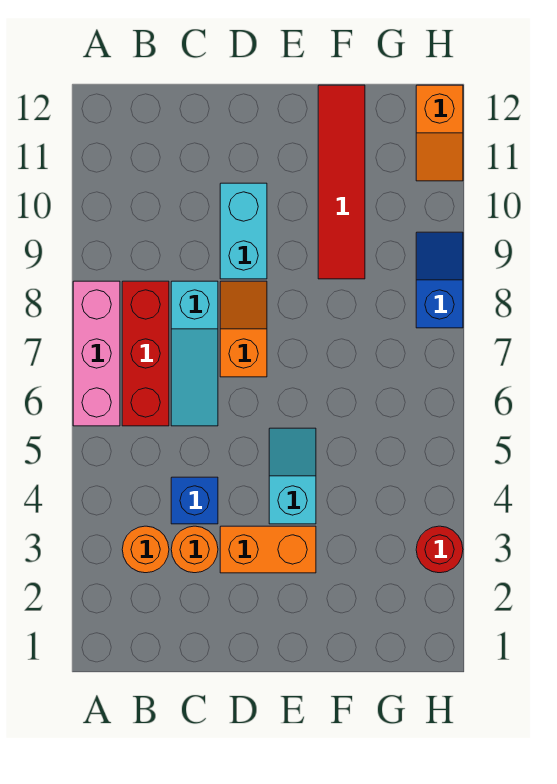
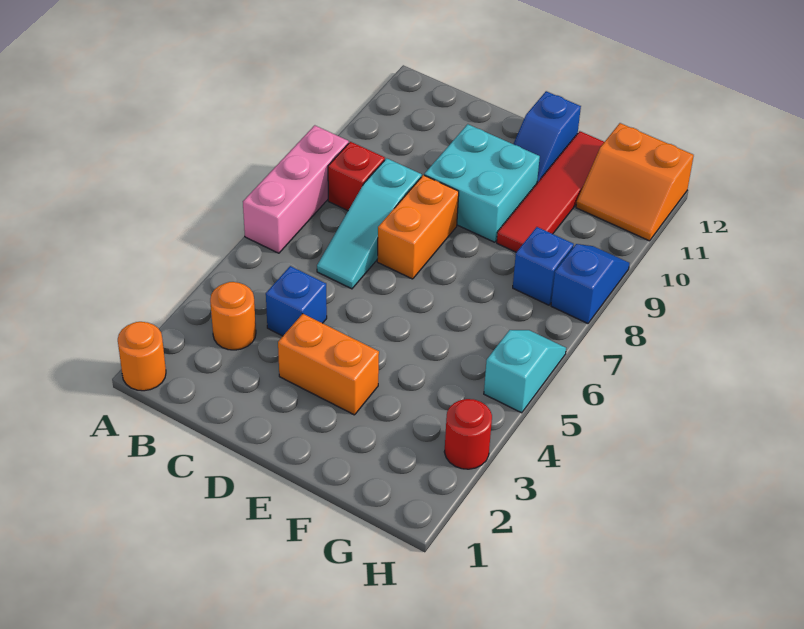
red brick B6:B8 level 1 -> red brick B8 level 1
orange round brick C3 level 1 -> orange round brick A1 level 1
orange slope D7:D8 level 1 top 7 -> orange brick D7:D8 level 1
cyan brick D9:D10 level 1 -> cyan brick D9:E10 level 1
cyan slope E4:E5 level 1 top 4 -> cyan slope H5:H6 level 1 top 5
none -> blue slope E11:E12 level 1 top 12
none -> blue brick G8 level 1
orange slope H11:H12 level 1 top 12 -> orange slope G11:H12 level 1 top 12

